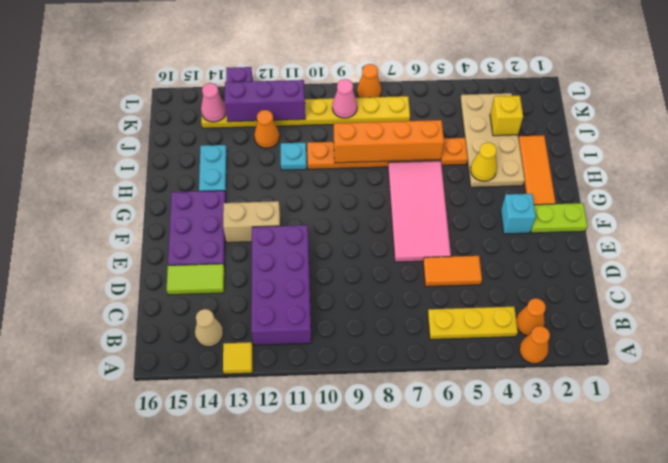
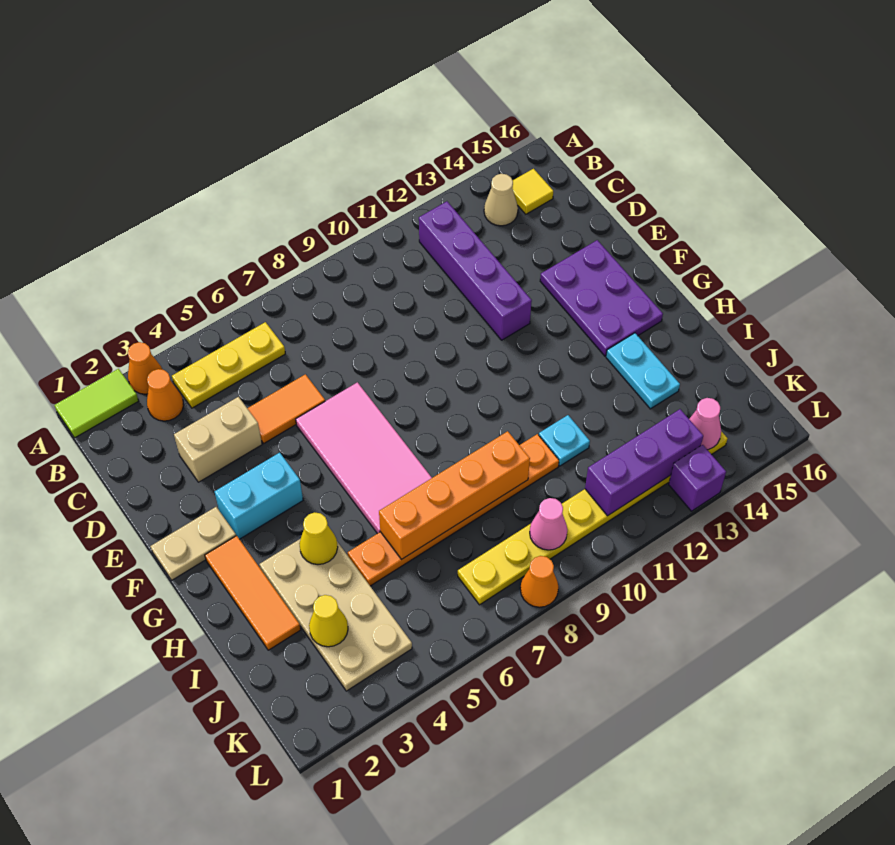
yellow tile A13 level 1 -> yellow tile B15 level 1
purple brick B11:E12 level 1 -> purple brick B12:E12 level 1
lime tile D14:D15 level 1 -> lime tile A1:A2 level 1
lime plate F1:F2 level 1 -> tan plate F1:F2 level 1
cyan brick F3 level 1 -> cyan brick F3:F4 level 1
tan brick F12:F13 level 1 -> tan brick D3:D4 level 1
yellow brick J3 level 2 -> yellow cone J3 level 2
orange cone J12 level 1 -> none

